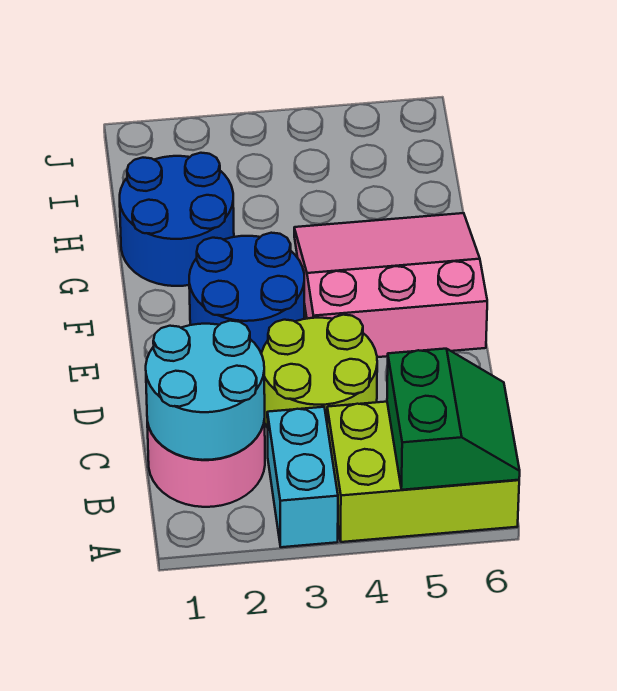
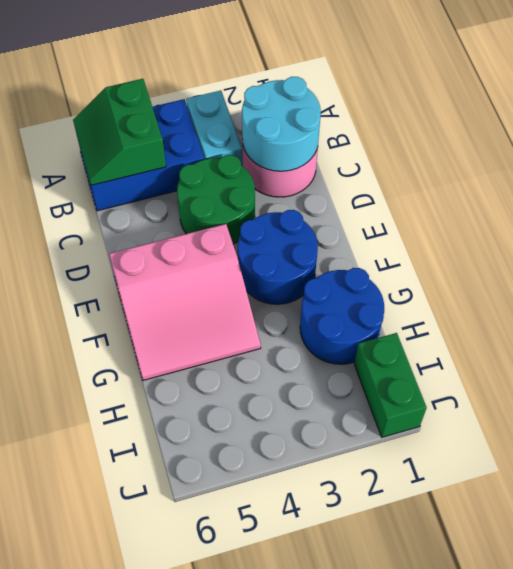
lime brick A4:B6 level 1 -> blue brick A4:B6 level 1
lime round brick C3:D4 level 1 -> green round brick C3:D4 level 1
none -> green brick I1:J1 level 1

